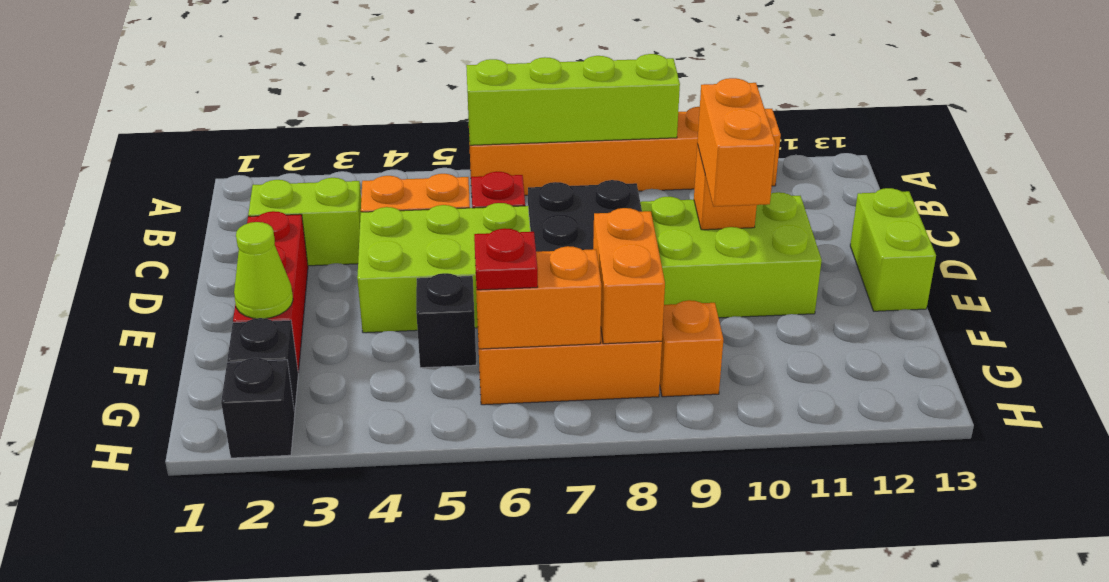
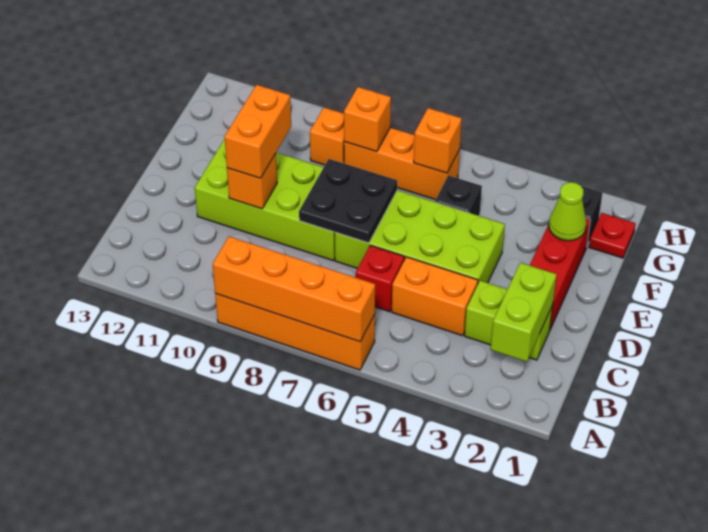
orange brick A6:A11 level 1 -> orange brick A6:A9 level 1
lime brick A6:A9 level 2 -> orange brick A6:A9 level 2
lime brick D13:E13 level 1 -> lime brick B2:C2 level 2
orange brick F8:G8 level 2 -> orange brick G8 level 2
orange brick G6:G7 level 2 -> orange brick G6 level 2
red plate G6 level 3 -> red plate G1 level 1
black brick H2 level 1 -> none

